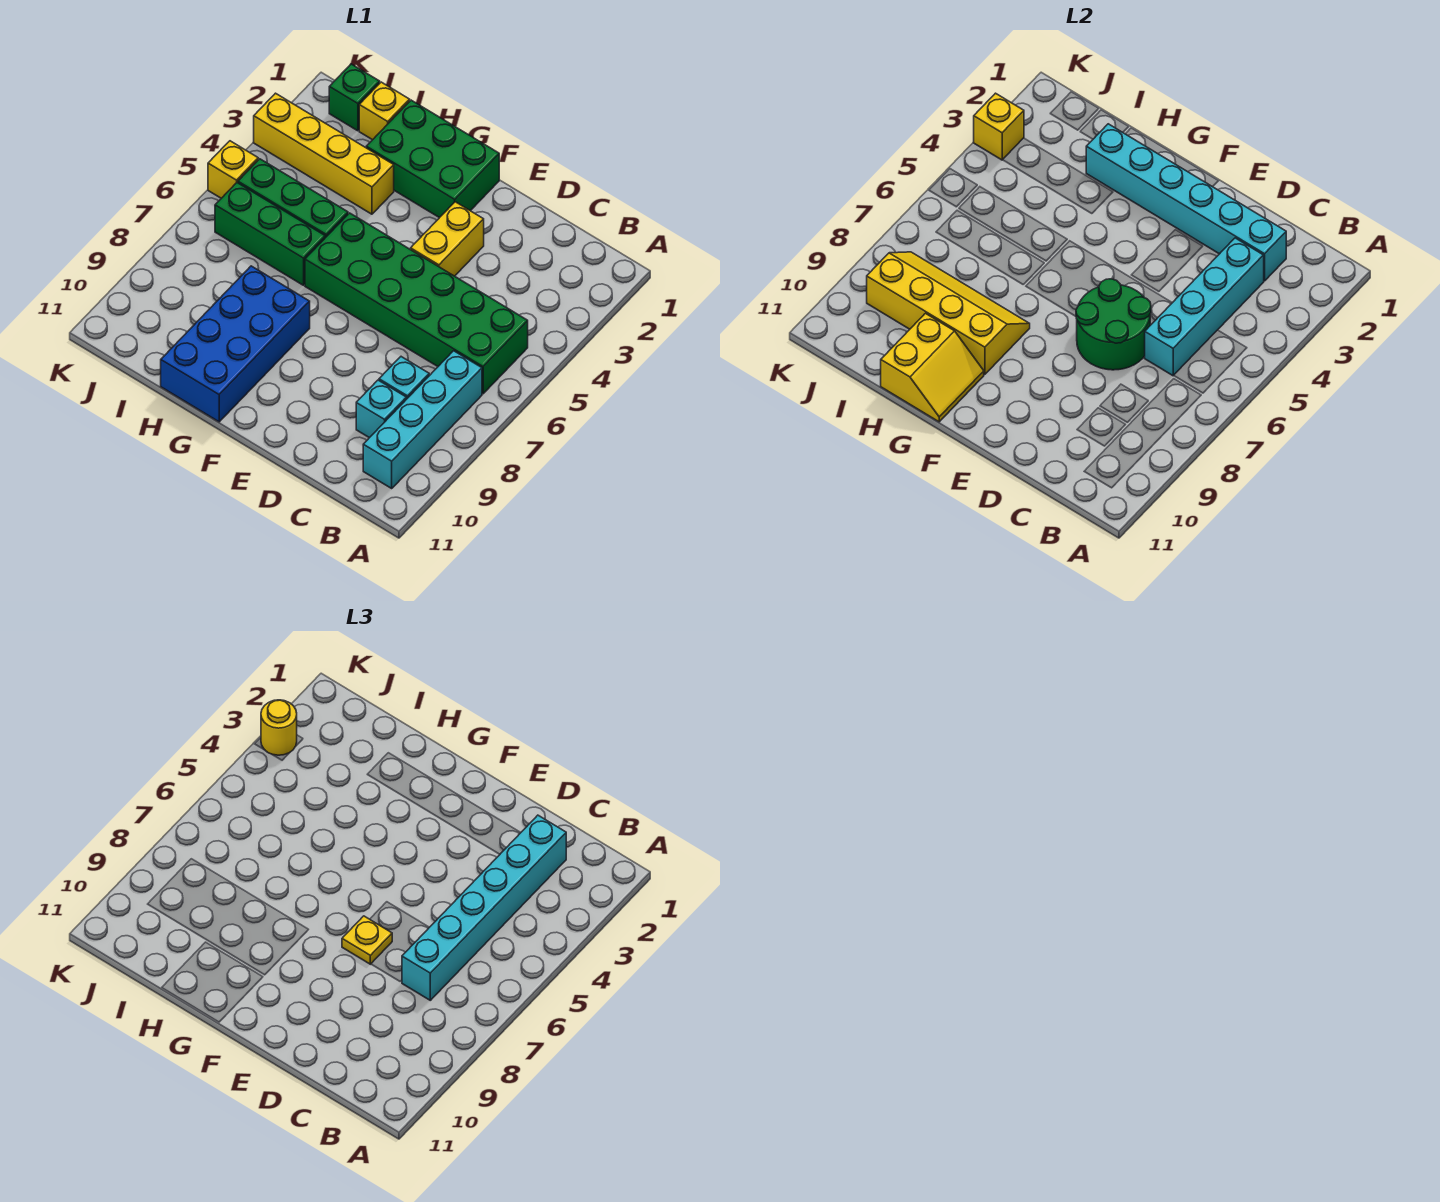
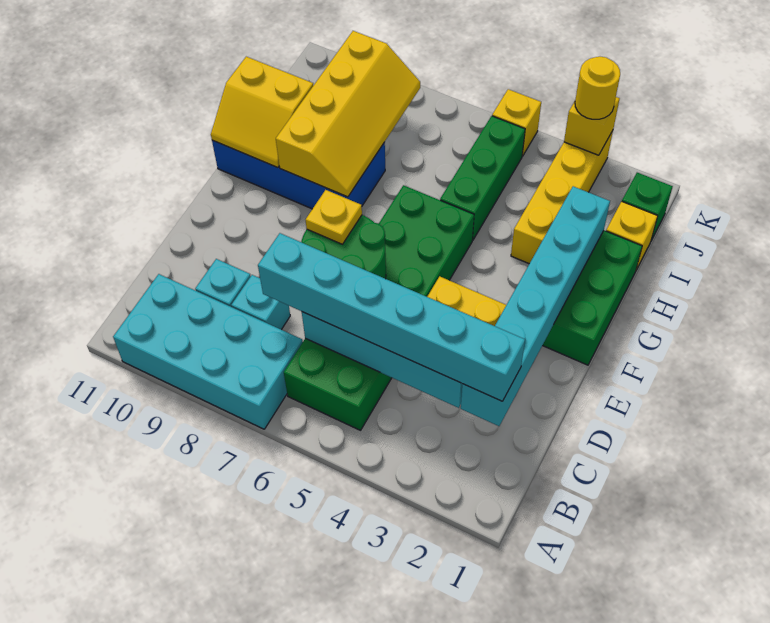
cyan brick B7:B10 level 1 -> cyan brick A7:B10 level 1
green brick H6:J6 level 1 -> none

